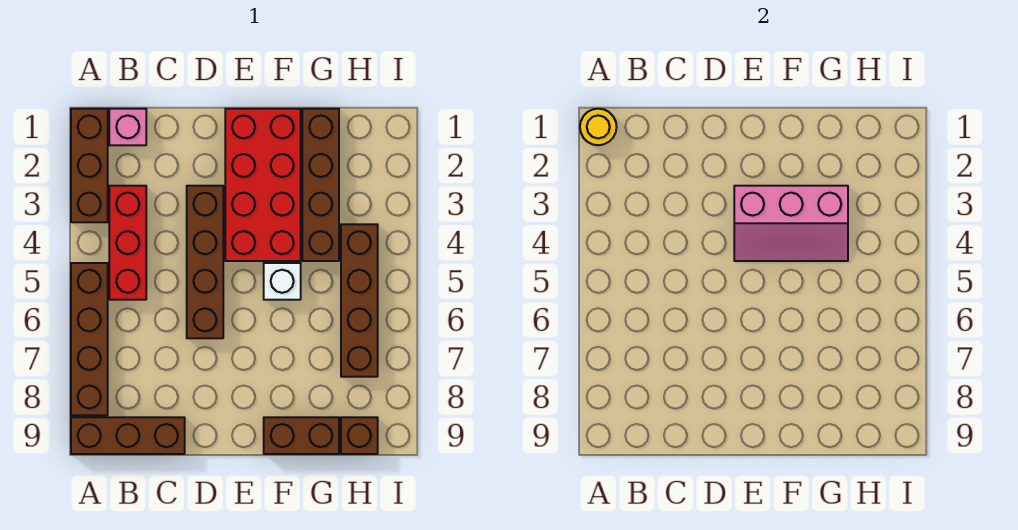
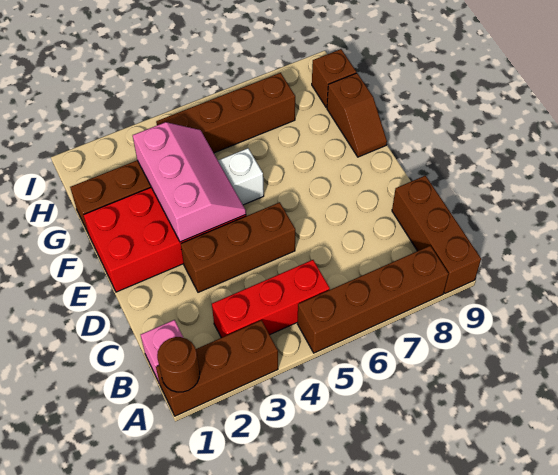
yellow round brick A1 level 2 -> brown round brick A1 level 2
brown brick D3:D6 level 1 -> brown brick D3:D5 level 1
brown brick F9:G9 level 1 -> brown slope F9:G9 level 1 top G

